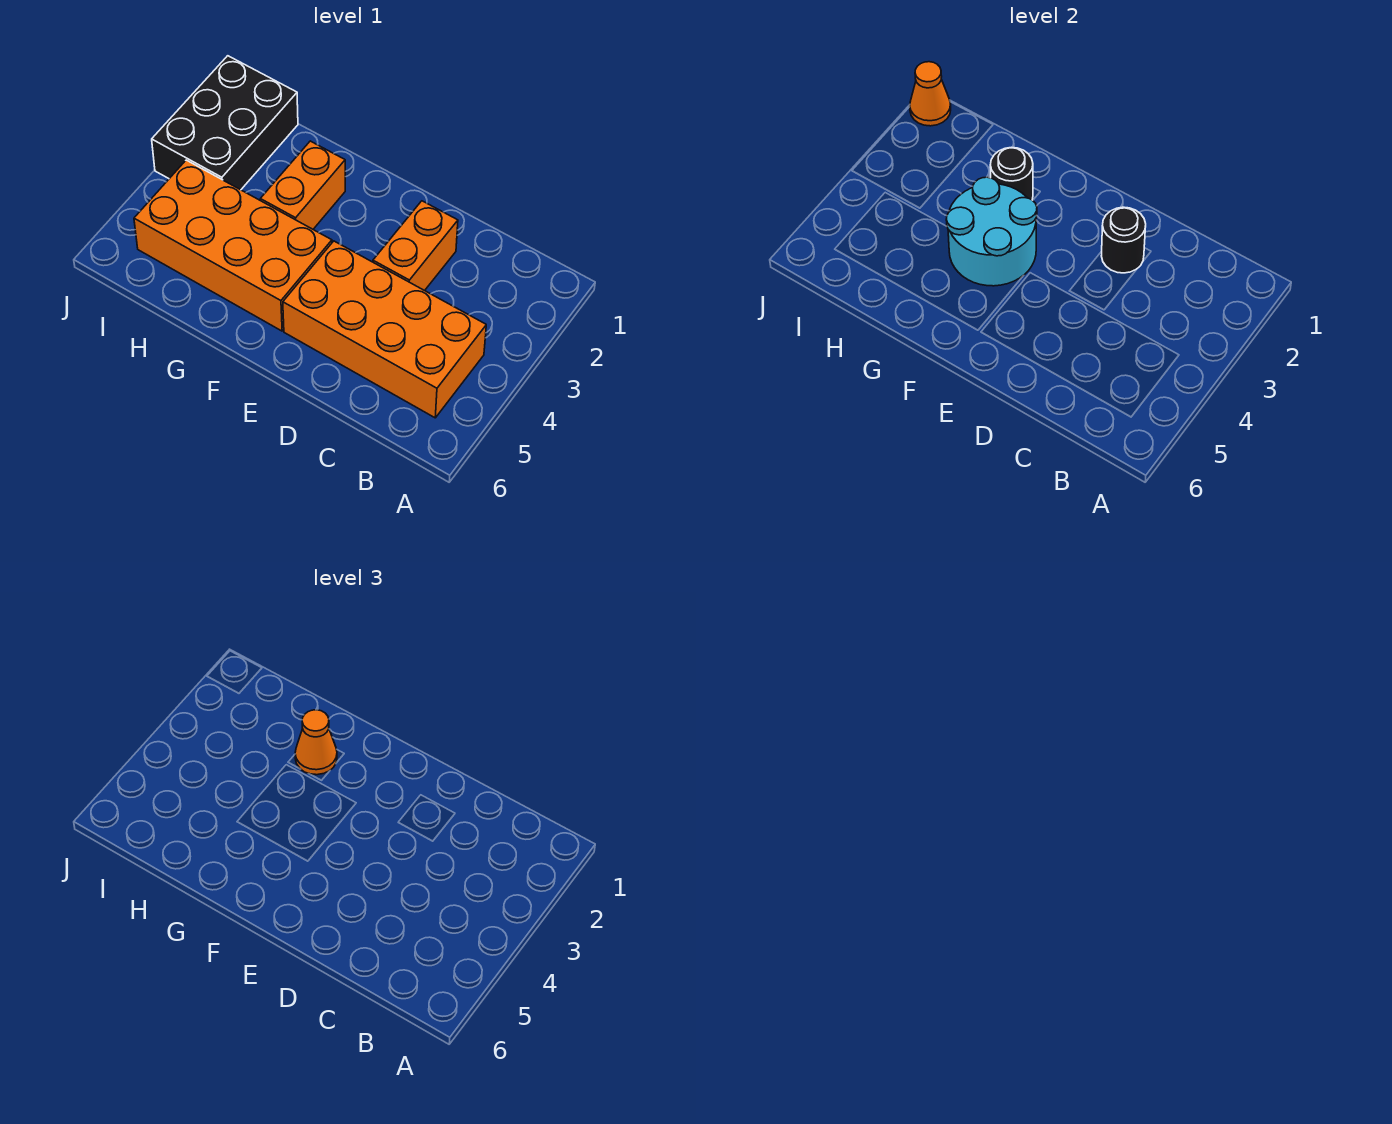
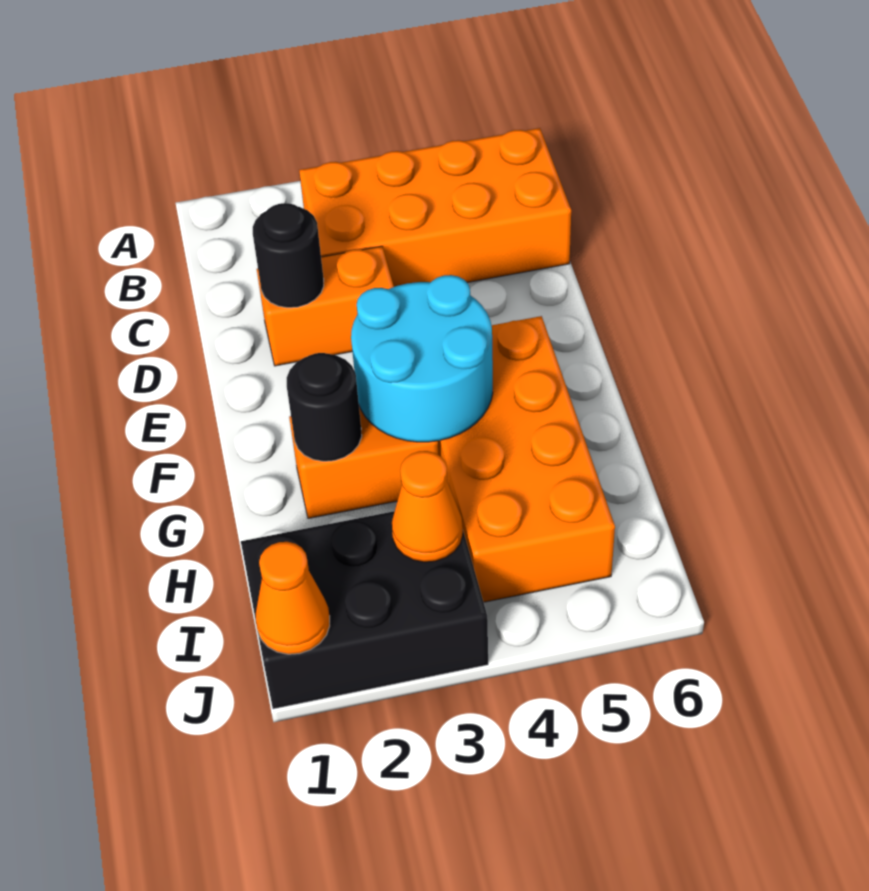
orange brick B4:E5 level 1 -> orange brick B3:C6 level 1
orange cone G2 level 3 -> orange cone I3 level 2

